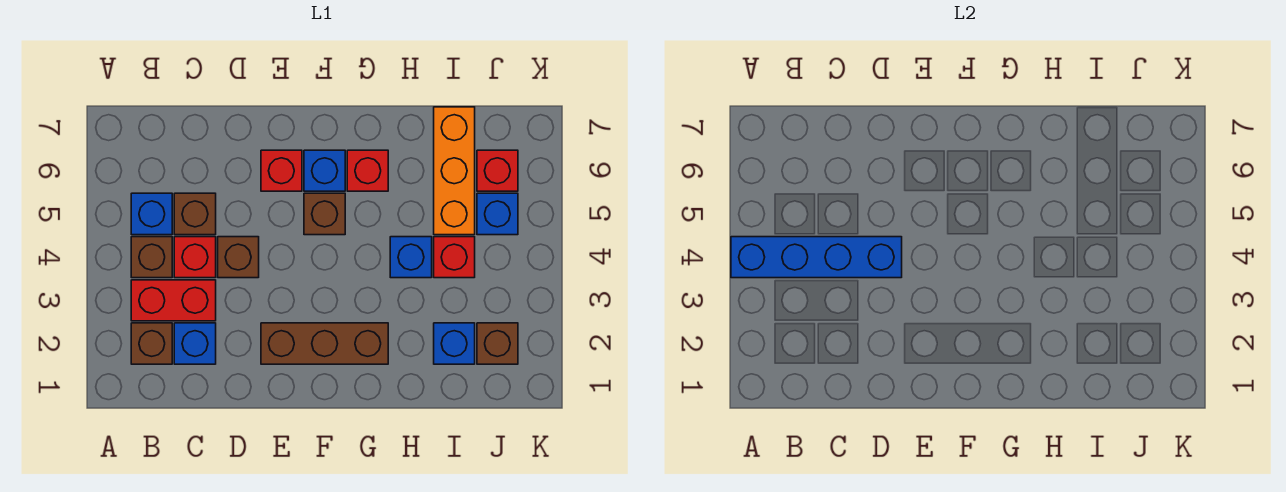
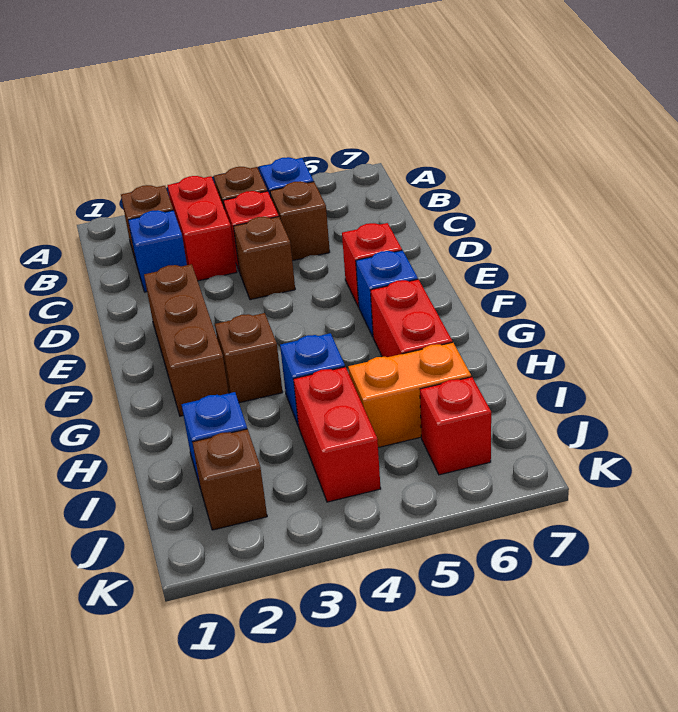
blue brick A4:D4 level 2 -> none
brown brick F5 level 1 -> brown brick G3 level 1
red brick G6 level 1 -> red brick G6:H6 level 1
red brick I4 level 1 -> red brick I4:J4 level 1
orange brick I5:I7 level 1 -> orange brick I5:I6 level 1
blue brick J5 level 1 -> none

